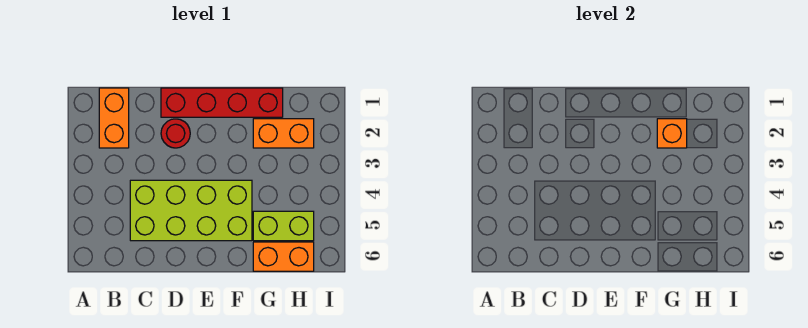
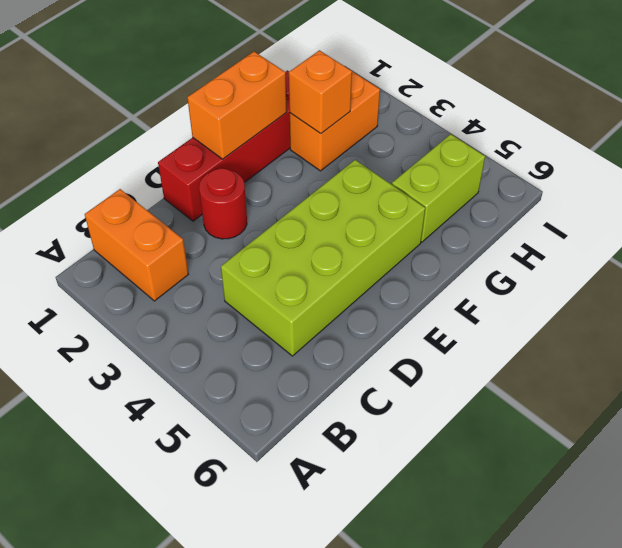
orange brick G6:H6 level 1 -> orange brick E1:F1 level 2

